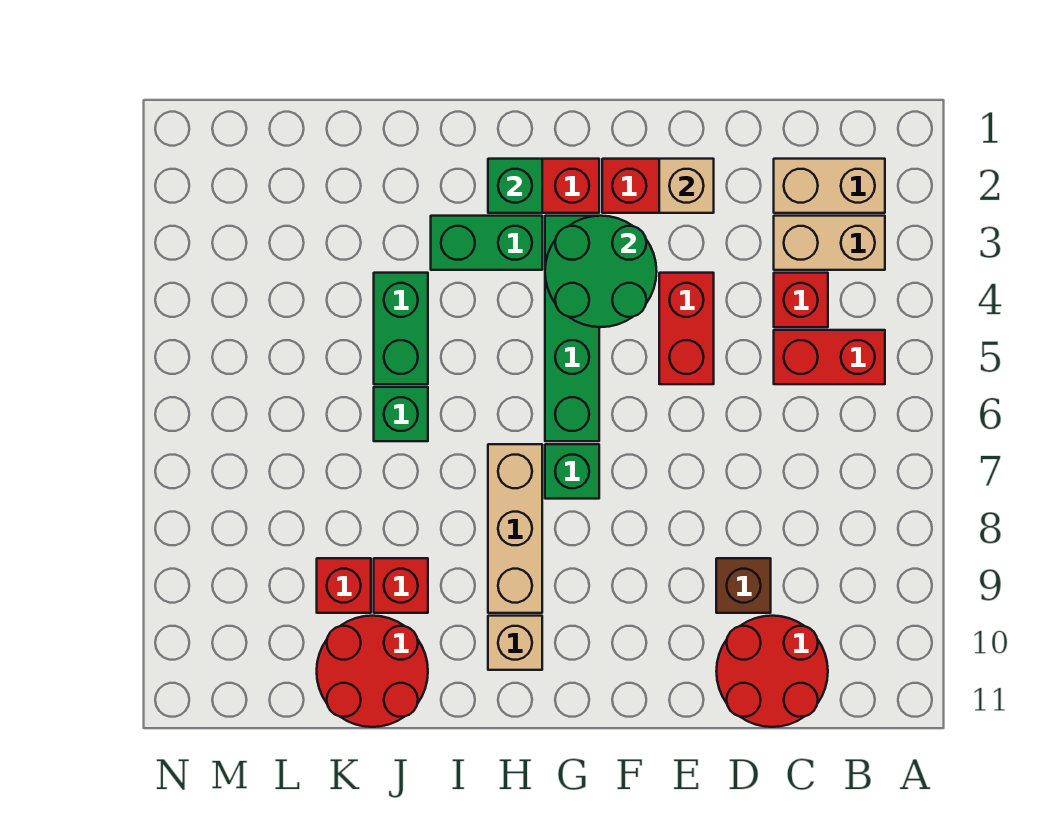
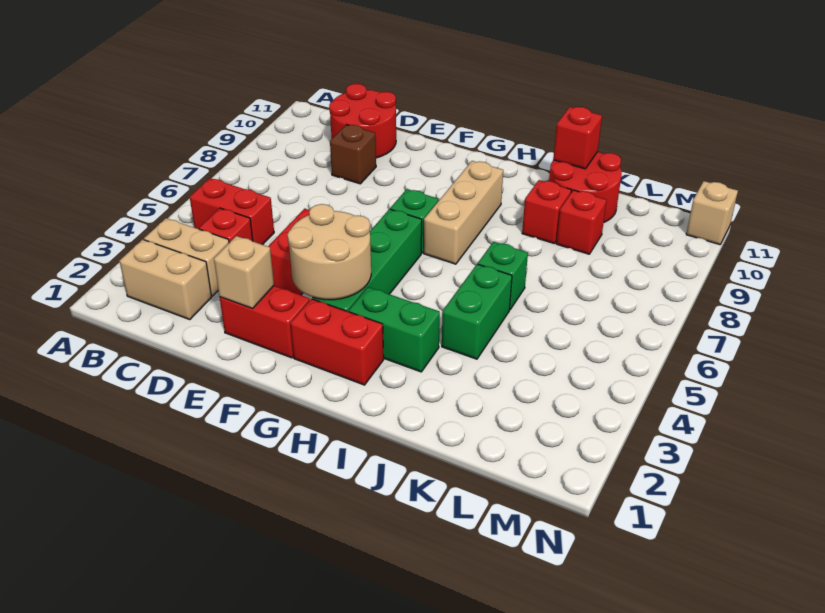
green round brick F3:G4 level 2 -> tan round brick F3:G4 level 2
green brick H2 level 2 -> none
tan brick H10 level 1 -> tan brick N11 level 1
none -> red brick J11 level 2

